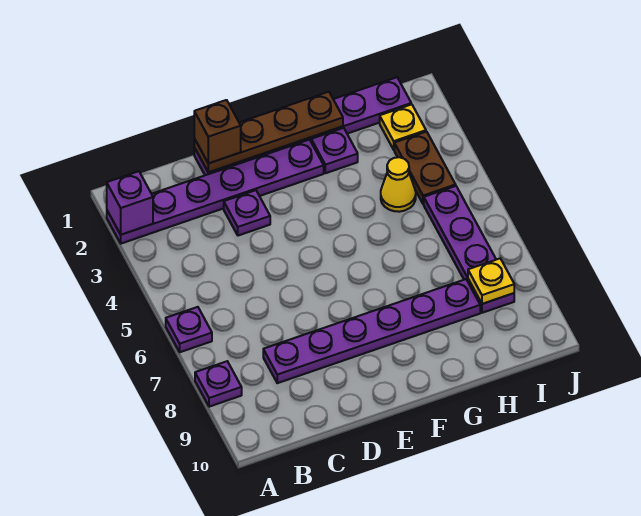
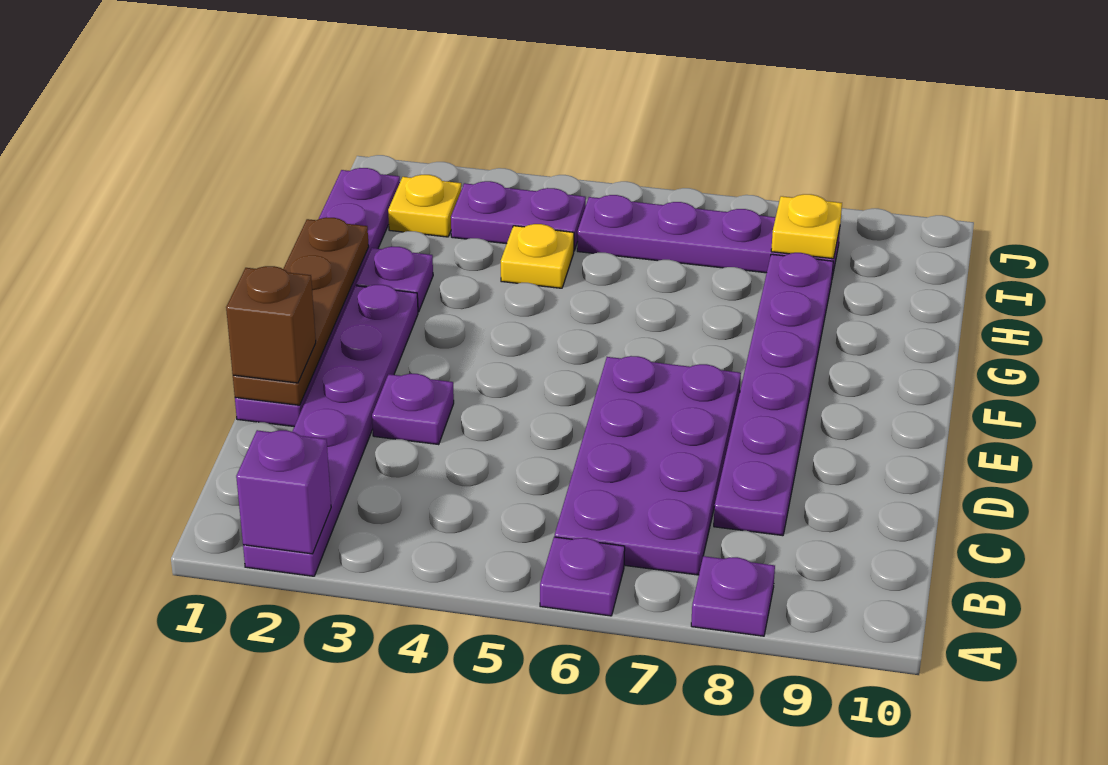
none -> purple plate B6:E7 level 1
yellow cone H4 level 1 -> yellow plate H4 level 1
brown plate I3:I4 level 1 -> purple plate I3:I4 level 1

